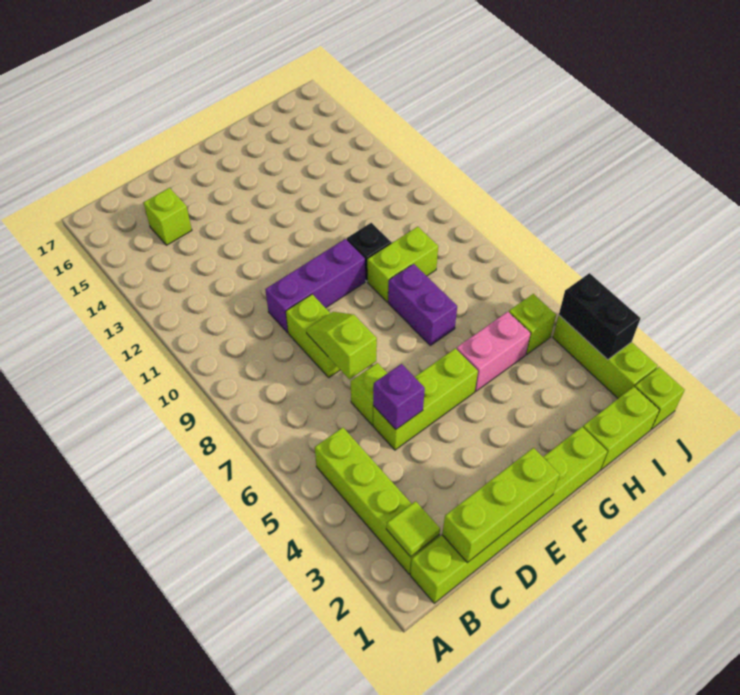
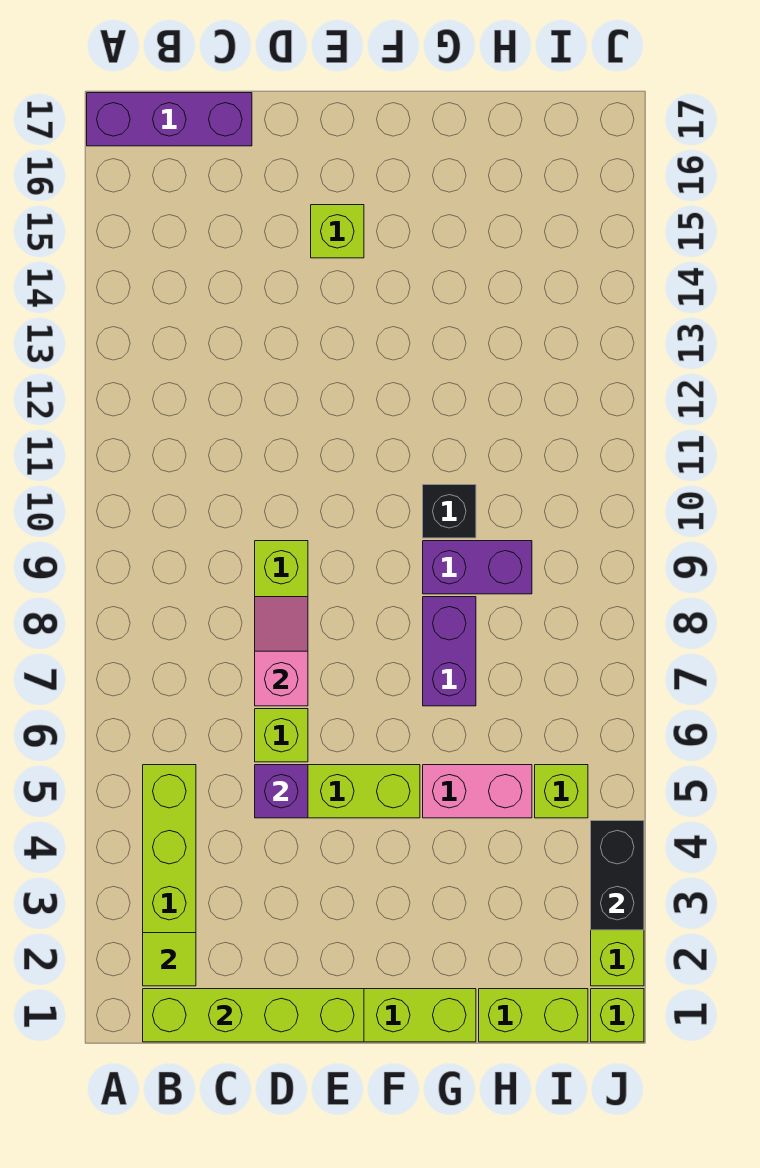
lime brick C1:E1 level 2 -> lime brick B1:E1 level 2
lime brick C15 level 1 -> lime brick E15 level 1
lime slope D7:D8 level 2 top 7 -> pink slope D7:D8 level 2 top 7
purple brick D10:F10 level 1 -> purple brick A17:C17 level 1
lime brick G9:H9 level 1 -> purple brick G9:H9 level 1

